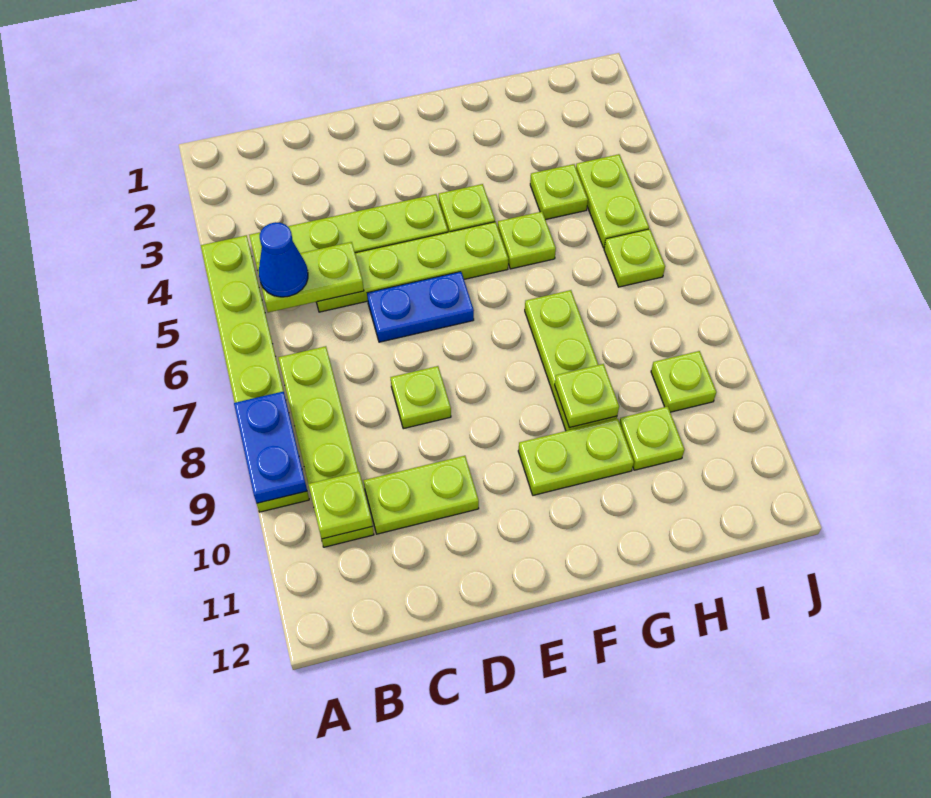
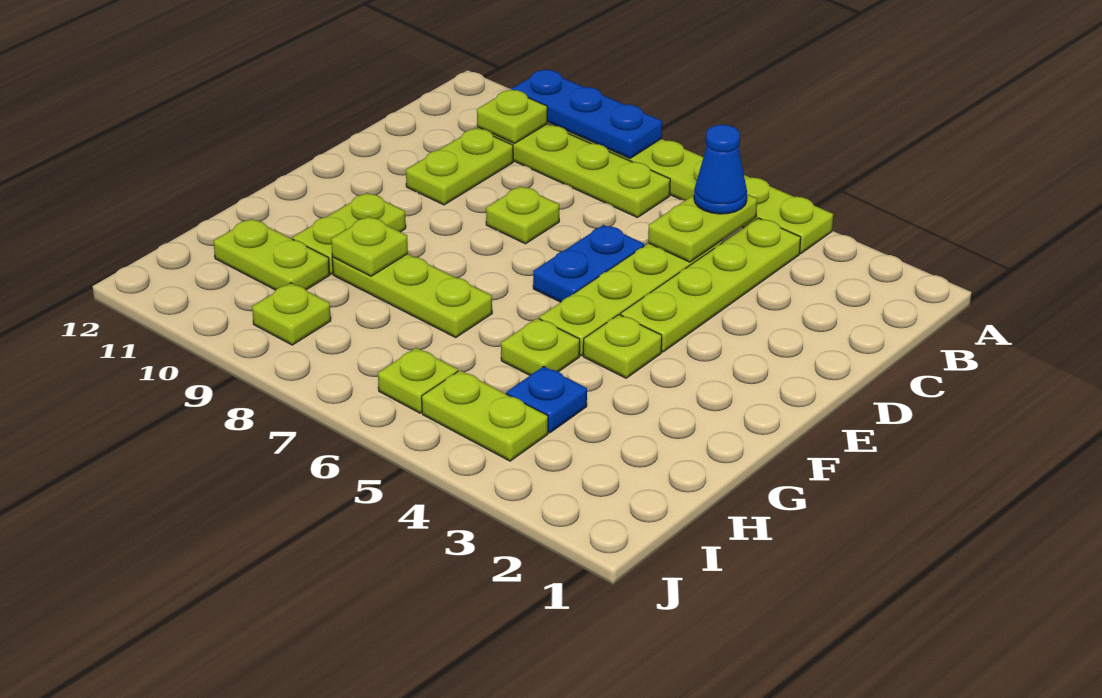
blue plate A8:A9 level 2 -> blue plate A8:A10 level 2
lime plate H4 level 1 -> blue plate H4 level 1
lime plate H10 level 1 -> lime plate H10:H11 level 1

